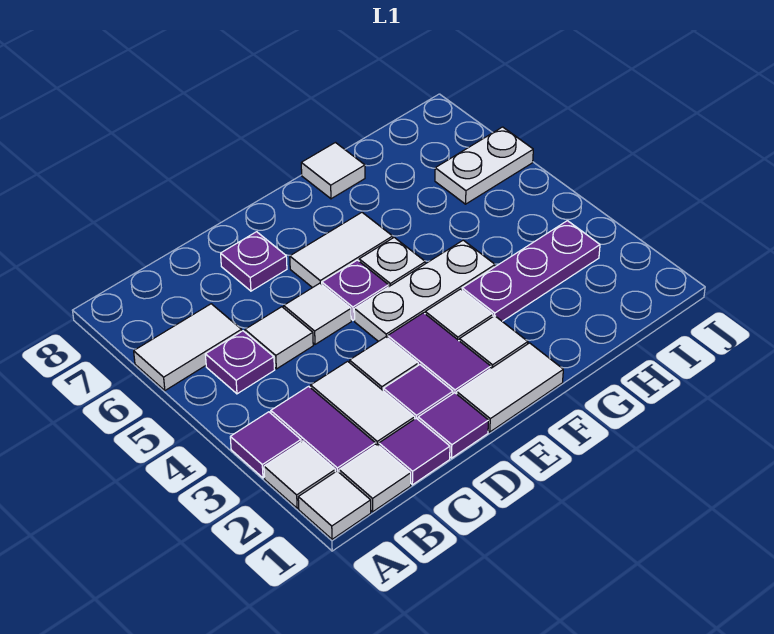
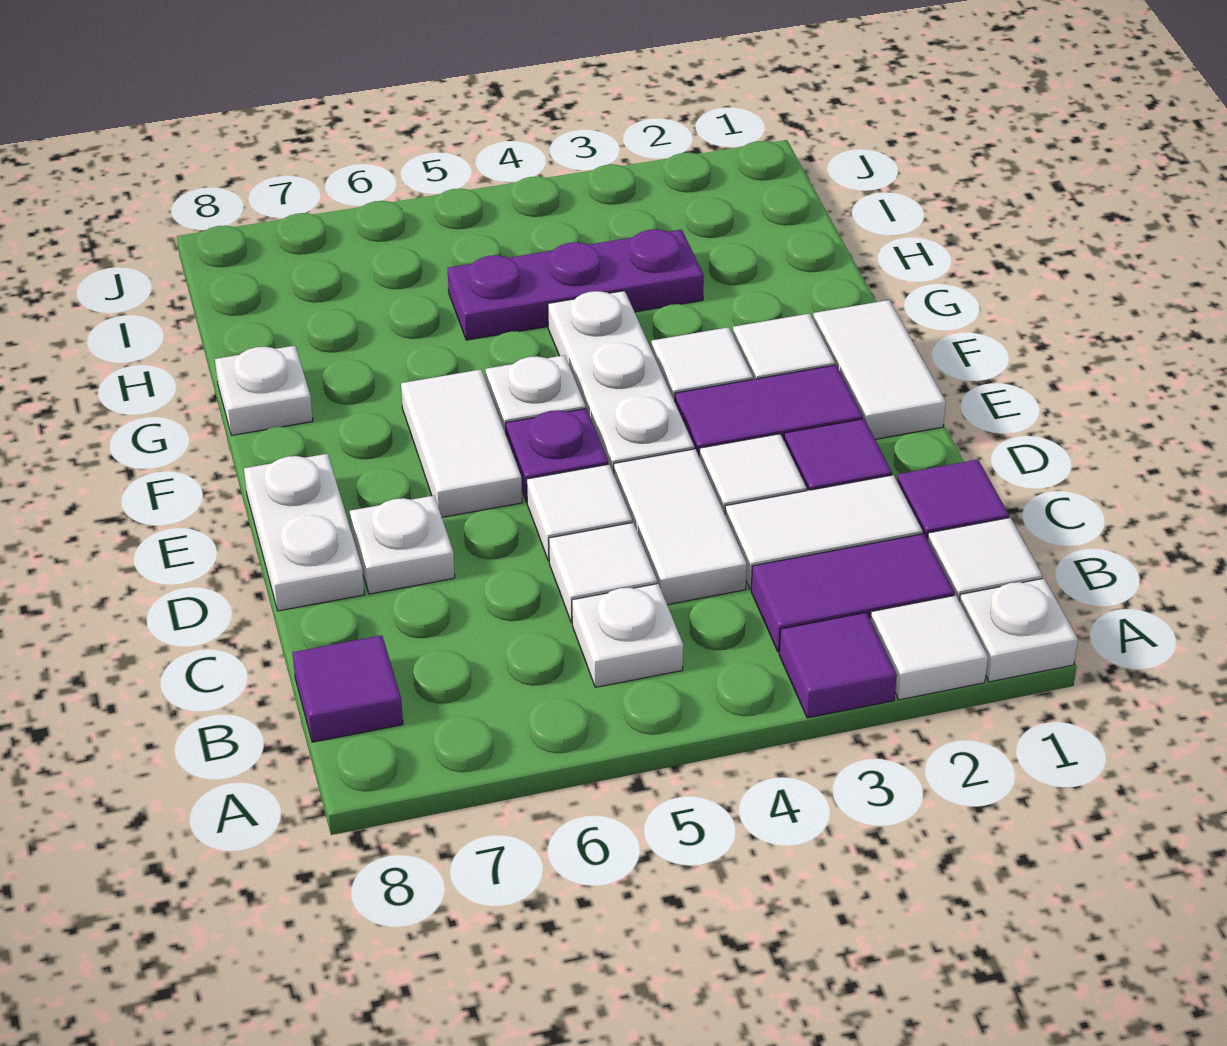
white tile A1 level 1 -> white plate A1 level 1
white tile A6:B6 level 1 -> white tile C4:D4 level 1
purple plate B5 level 1 -> white plate B5 level 1
purple tile D1 level 1 -> purple tile B8 level 1
purple plate D7 level 1 -> white plate D7 level 1
purple plate G3:I3 level 1 -> purple plate H3:H5 level 1
white tile G8 level 1 -> white plate G8 level 1
white plate I6:J6 level 1 -> white plate D8:E8 level 1

